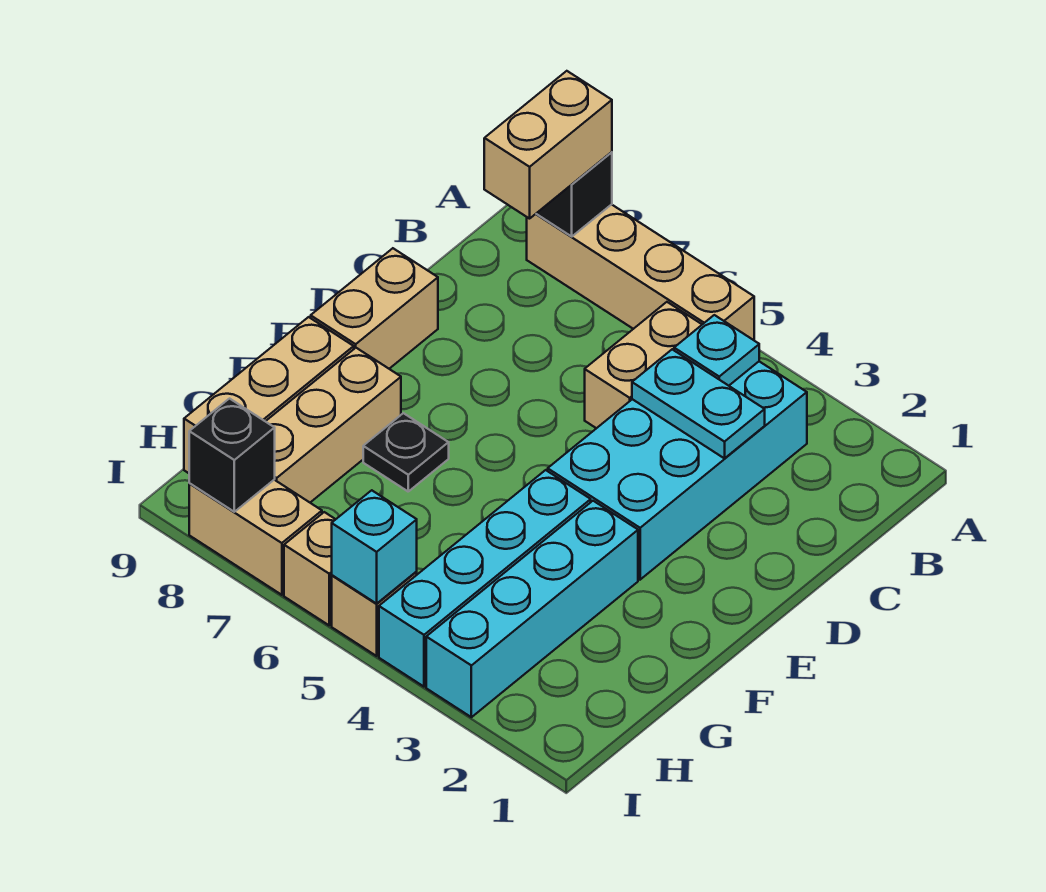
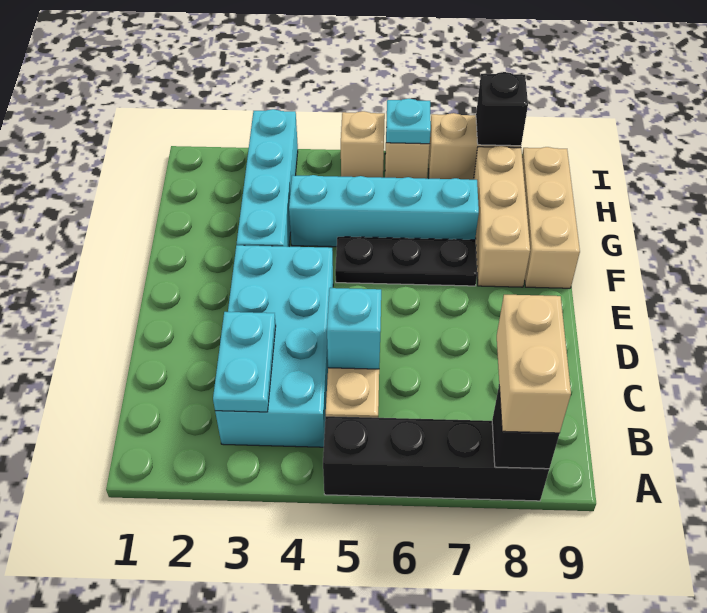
tan brick A5:A8 level 1 -> black brick A5:A8 level 1
cyan plate B4 level 2 -> cyan plate I6 level 2
cyan plate C3:C4 level 2 -> cyan plate B3:C3 level 2
tan brick D9:E9 level 1 -> none
cyan brick F4:I4 level 1 -> cyan brick G4:G7 level 1
black plate F7 level 1 -> black plate F5:F7 level 1
cyan brick I5 level 2 -> cyan brick C5 level 2

